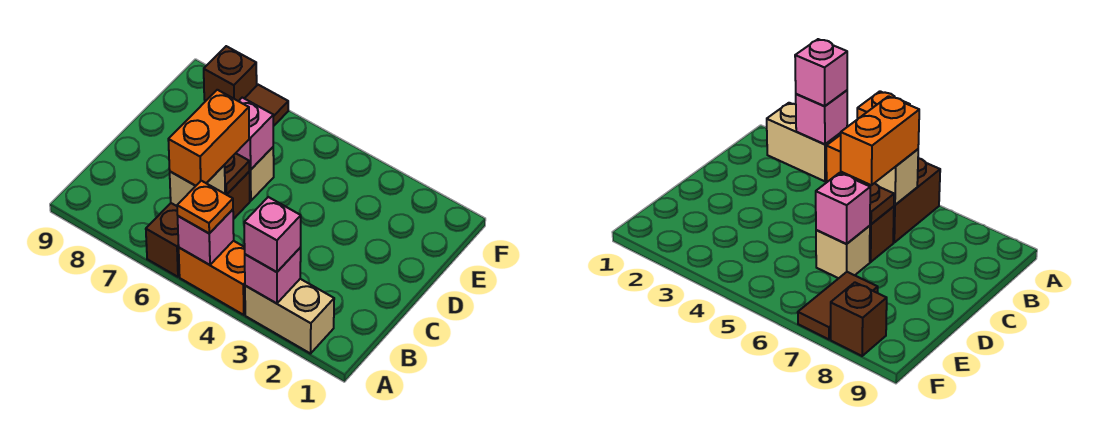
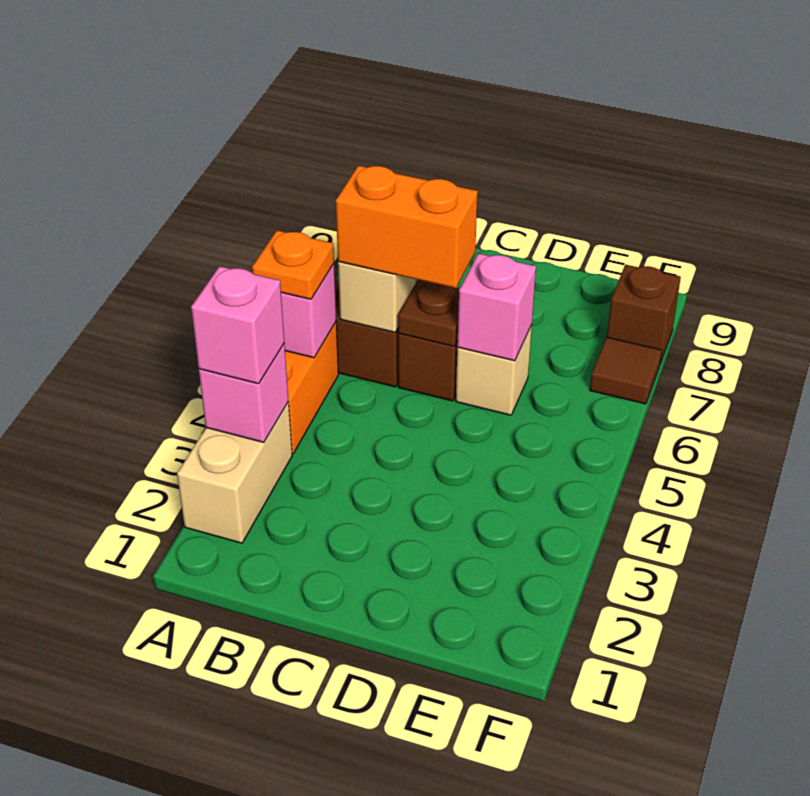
brown tile E7:F7 level 1 -> brown tile F7 level 1

